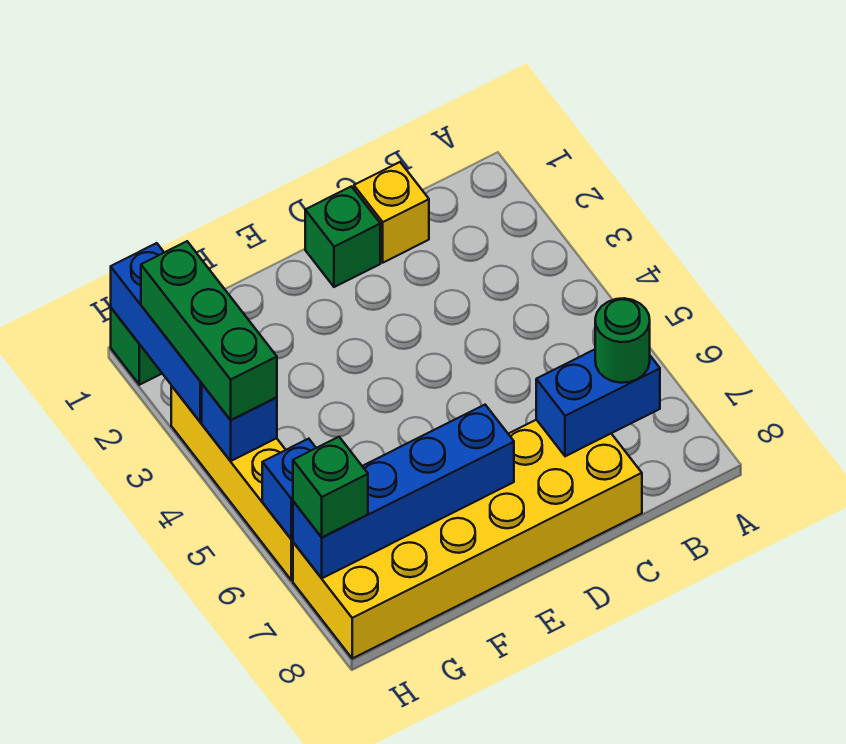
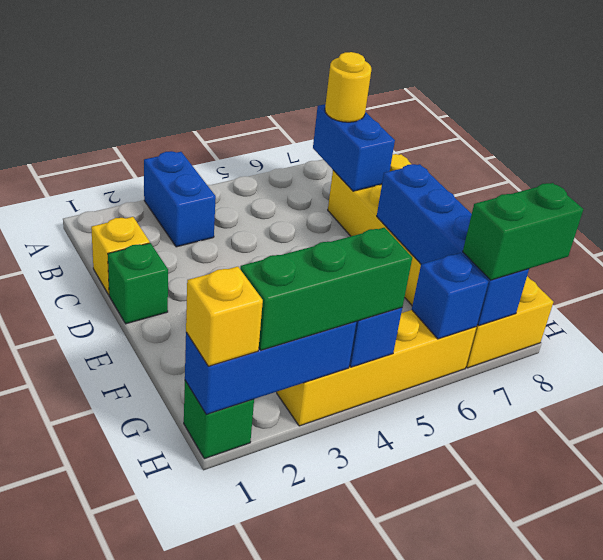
none -> blue brick A3:B3 level 1
green round brick B7 level 3 -> yellow round brick B7 level 3
none -> yellow brick H1 level 3
green brick H7 level 3 -> green brick H7:H8 level 3

